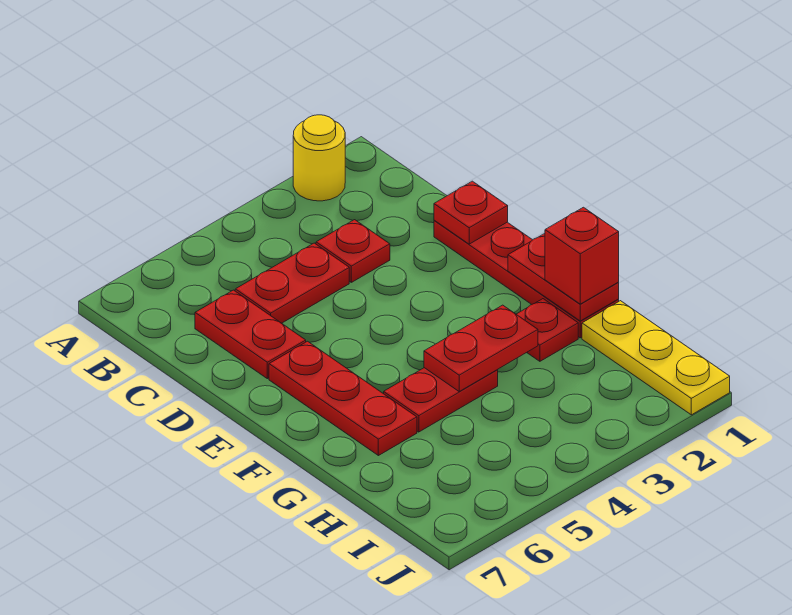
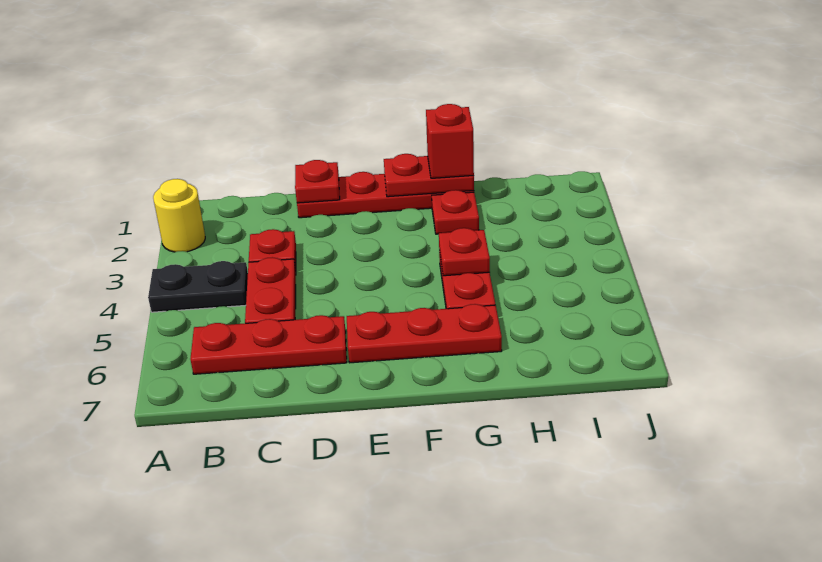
none -> black plate A4:B4 level 1
red plate C6:D6 level 1 -> red plate B6:D6 level 1
red plate G3:G4 level 2 -> red plate G4 level 2
yellow plate H1:J1 level 1 -> none

